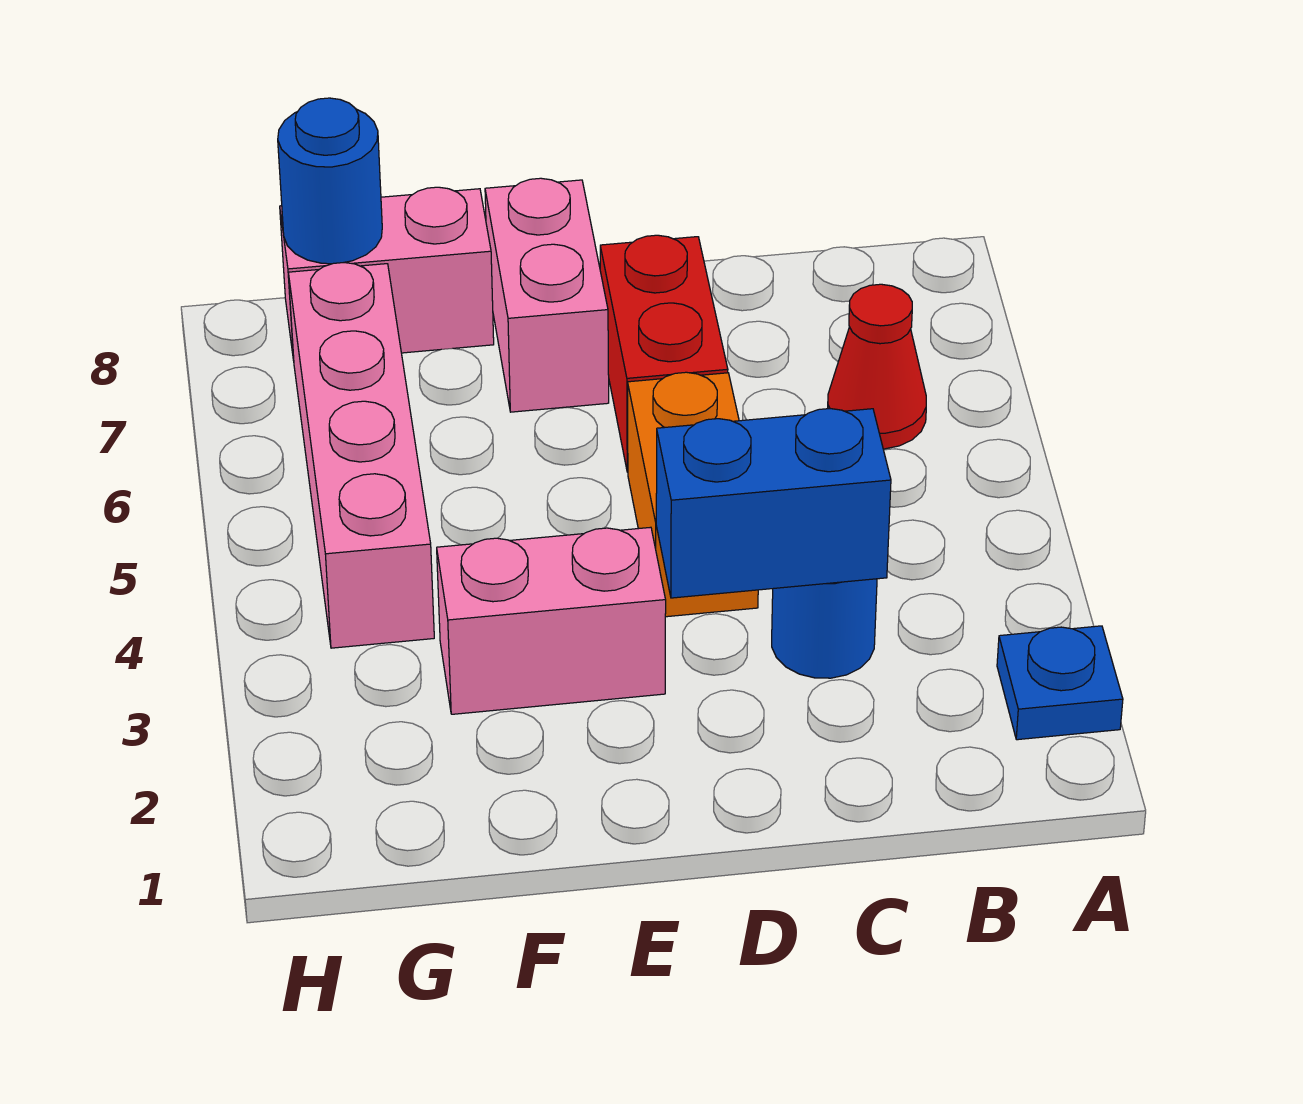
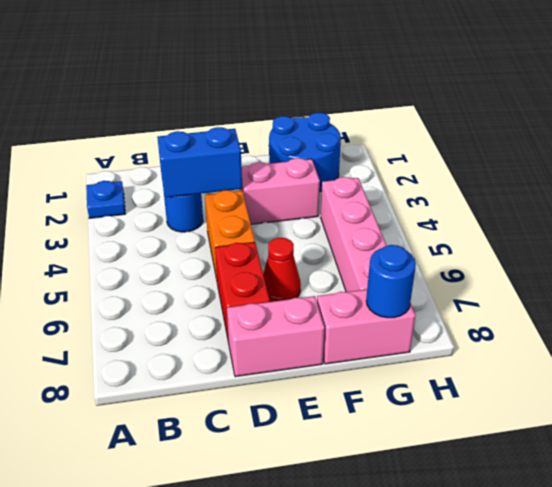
red cone B6 level 1 -> red cone E6 level 1
pink brick E7:E8 level 1 -> pink brick D8:E8 level 1
none -> blue round brick F1:G2 level 1

